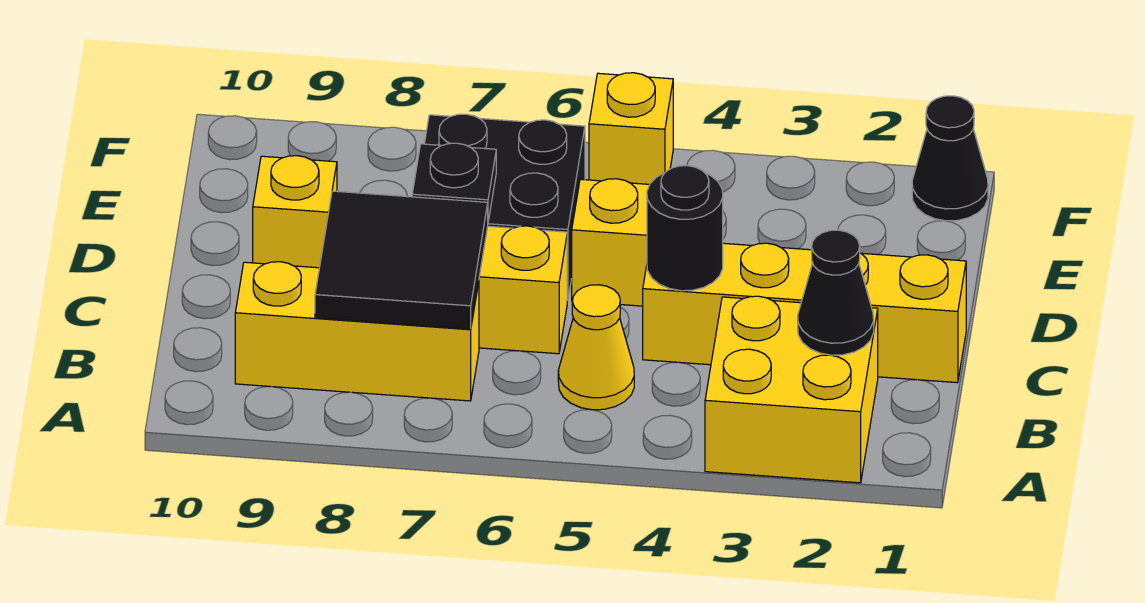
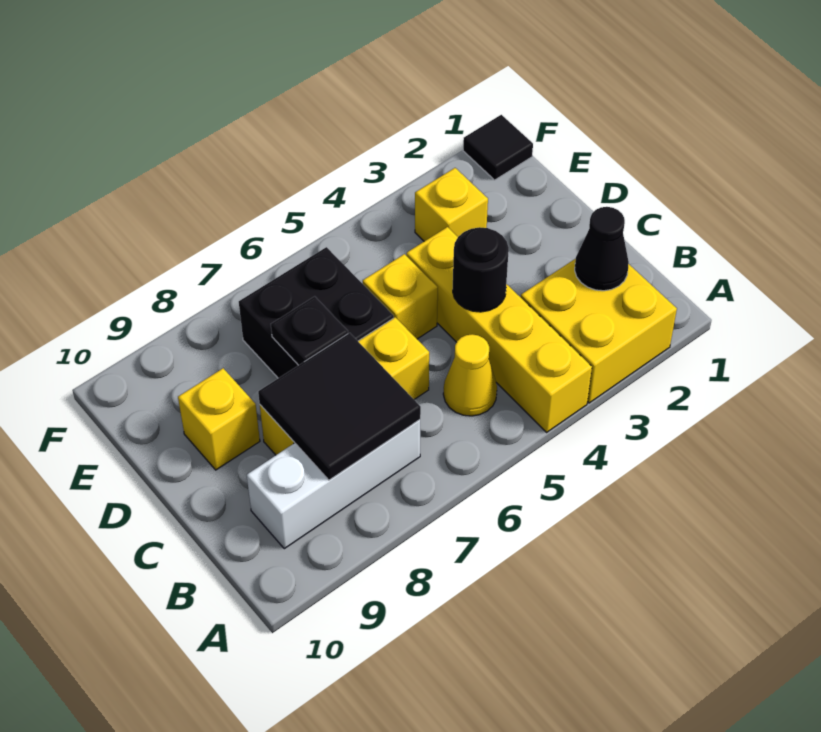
yellow brick B7:B9 level 1 -> white brick B7:B9 level 1
yellow brick C1:C4 level 1 -> yellow brick A4:D4 level 1
black cone F1 level 1 -> black tile F1 level 1
yellow brick F5 level 1 -> yellow brick E3 level 1

